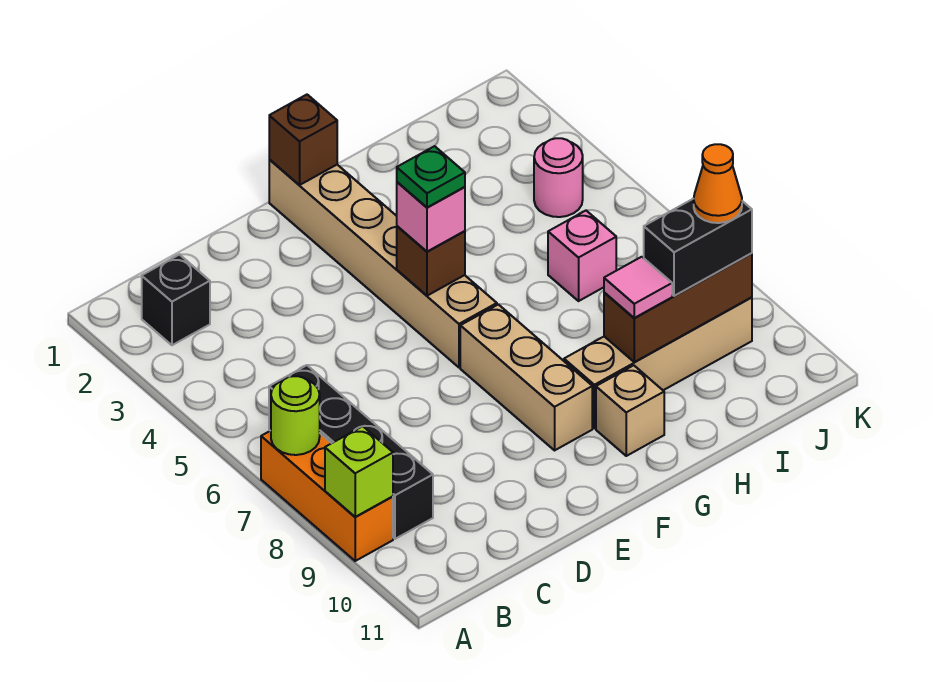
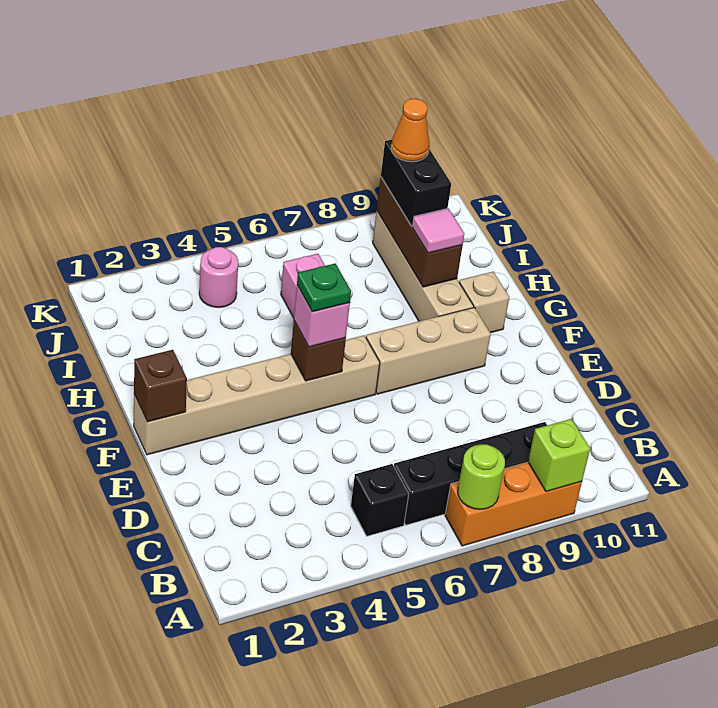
black brick B2 level 1 -> black brick B5 level 1

